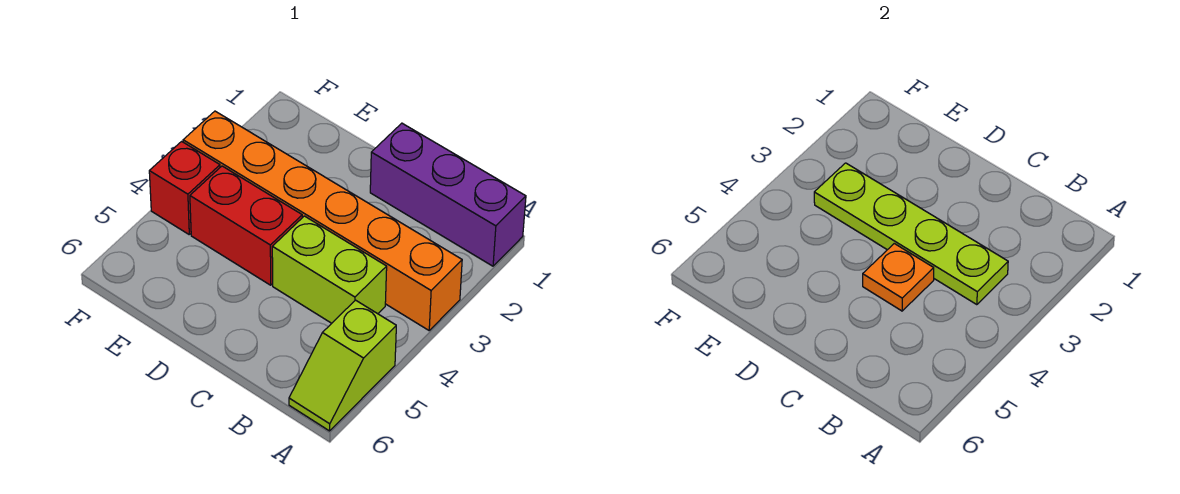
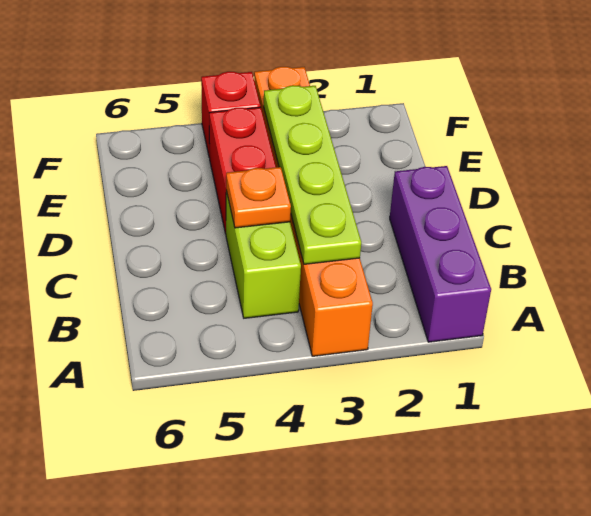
lime slope A5:A6 level 1 top 5 -> none

